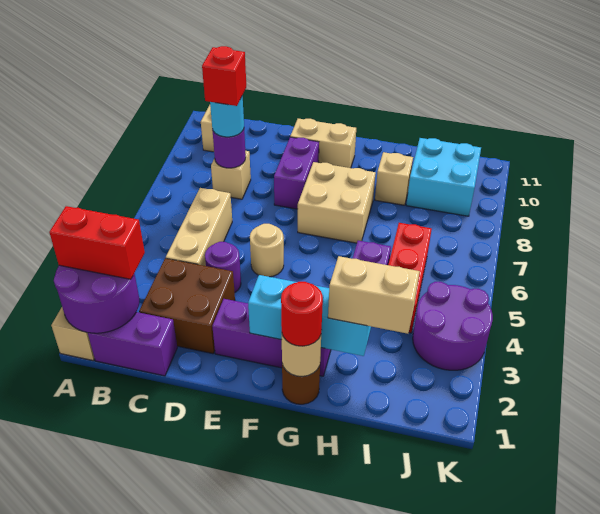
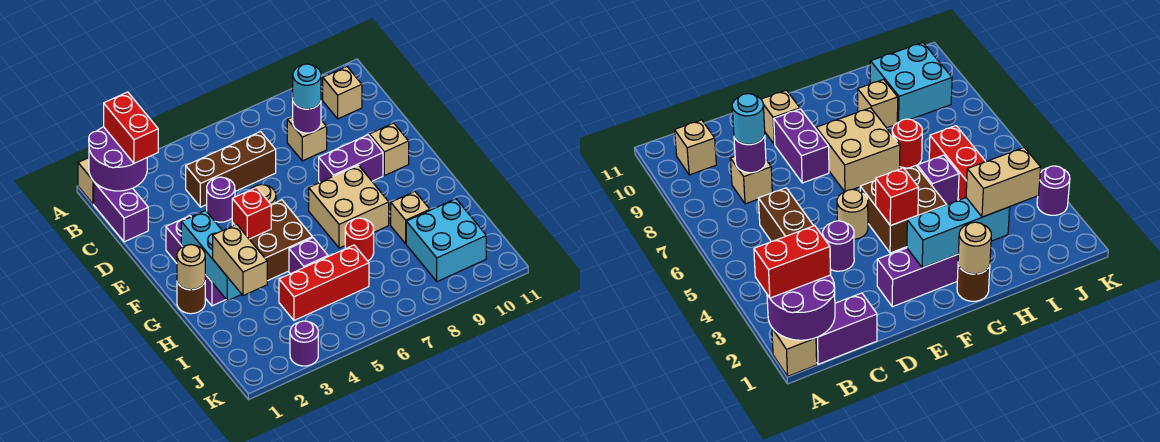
brown brick C2:D3 level 1 -> brown brick F4:G5 level 1
tan brick C4:C6 level 1 -> brown brick C4:C6 level 1
red brick C8 level 4 -> red brick F4 level 2
tan brick E10:F10 level 1 -> tan brick E10 level 1
red round brick G1 level 3 -> red round brick H7 level 1
purple round brick J3:K4 level 1 -> purple round brick K3 level 1

